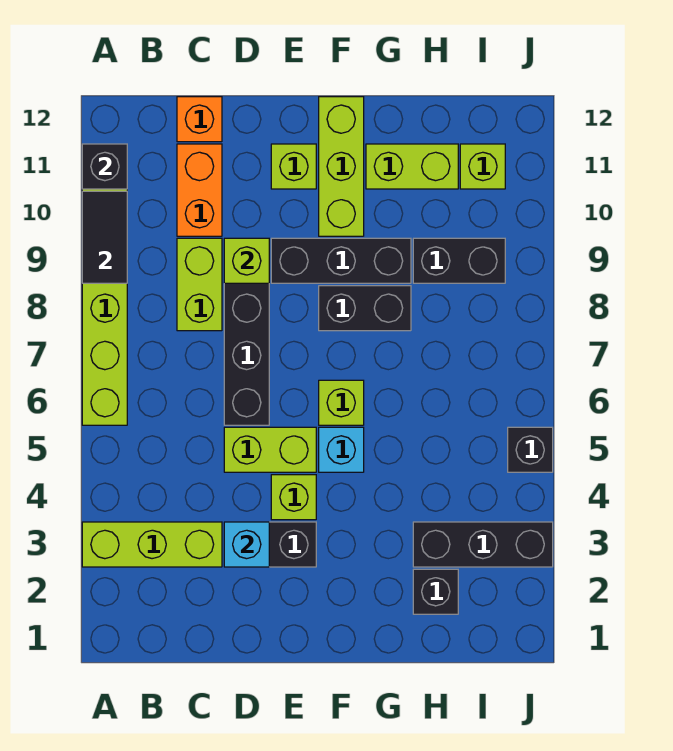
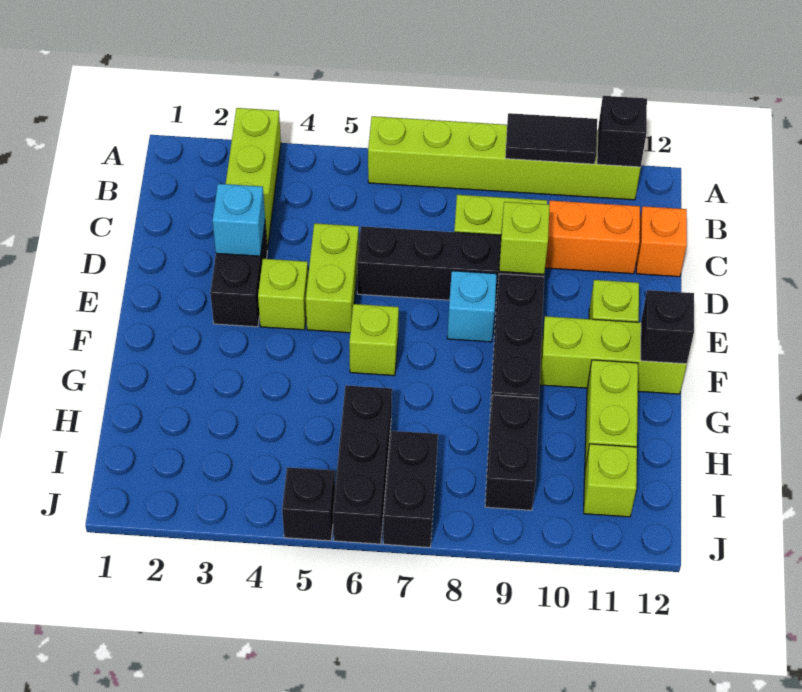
cyan brick F5 level 1 -> cyan brick E8 level 1
black brick F8:G8 level 1 -> black brick I7:J7 level 1
black brick H2 level 1 -> black brick F12 level 2
black brick H3:J3 level 1 -> black brick H6:J6 level 1

